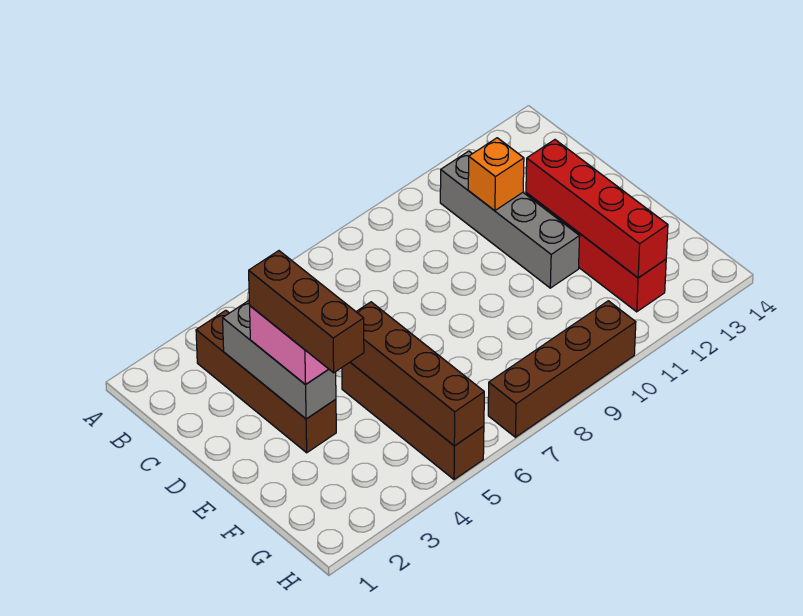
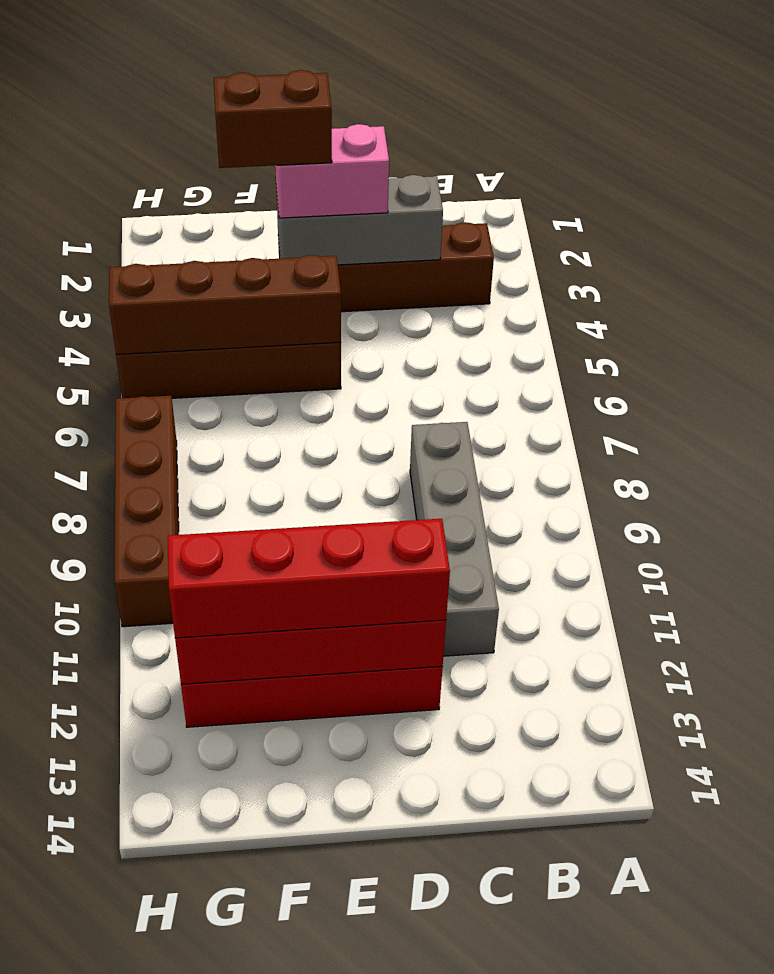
grey brick B11:E11 level 1 -> grey brick C8:C11 level 1
orange brick C11 level 2 -> none
brown brick D3:F3 level 4 -> brown brick E3:F3 level 4
none -> red brick D12:G12 level 3

